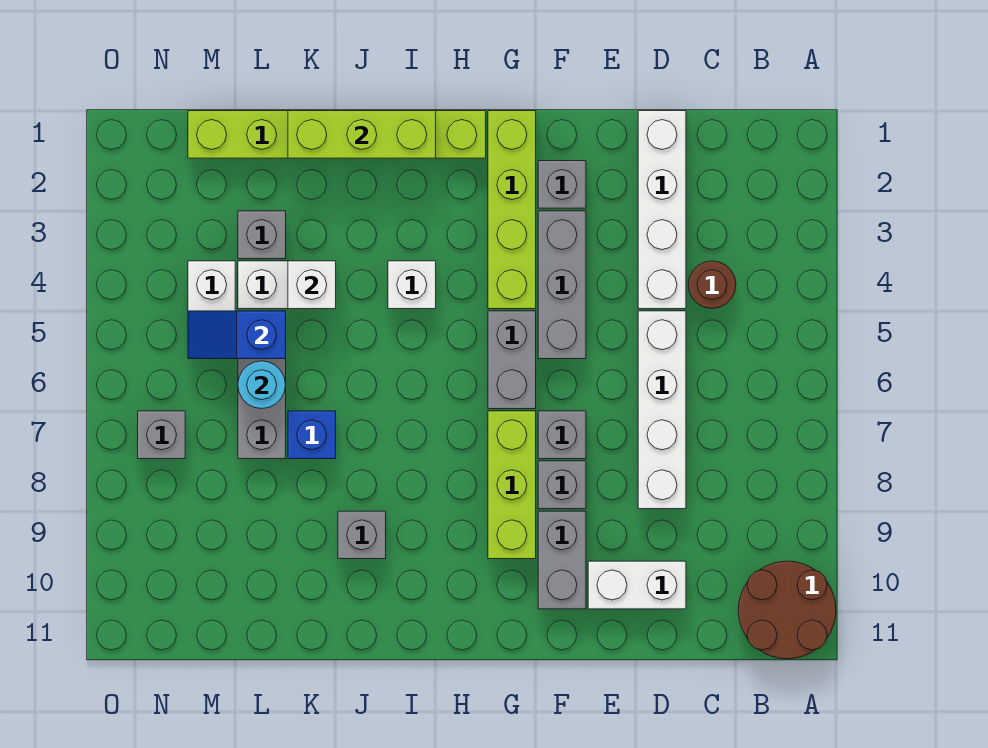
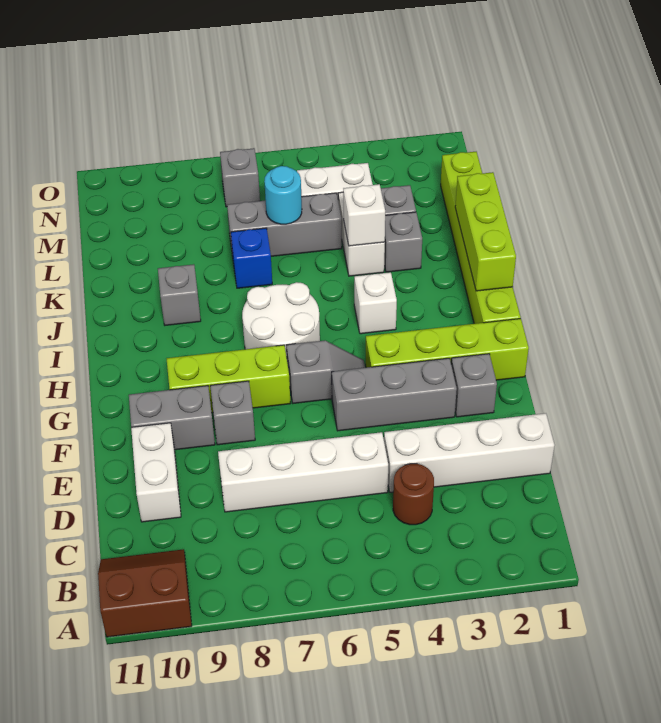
brown round brick A10:B11 level 1 -> brown slope A10:B11 level 1 top A
grey brick F7 level 1 -> grey brick K3 level 1
grey brick G5:G6 level 1 -> grey slope G5:G6 level 1 top 6
none -> white round brick H6:I7 level 1
blue slope L5:M5 level 2 top L -> none

